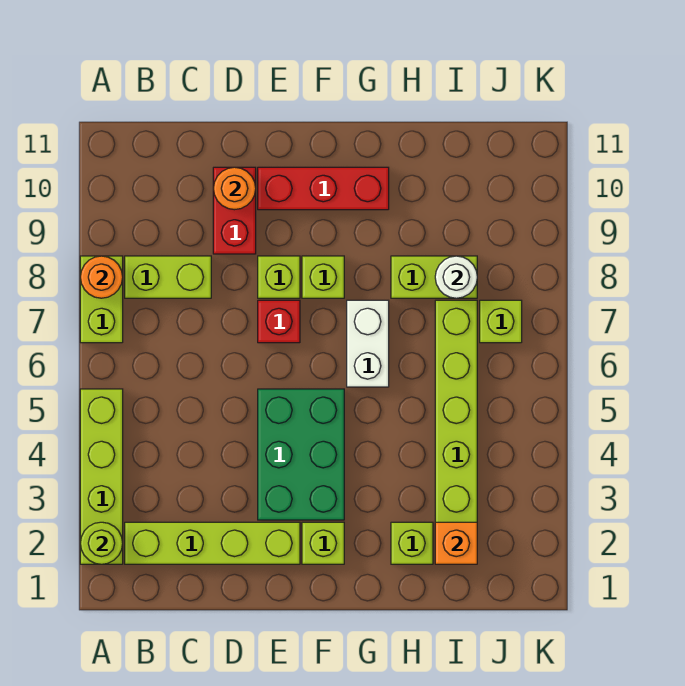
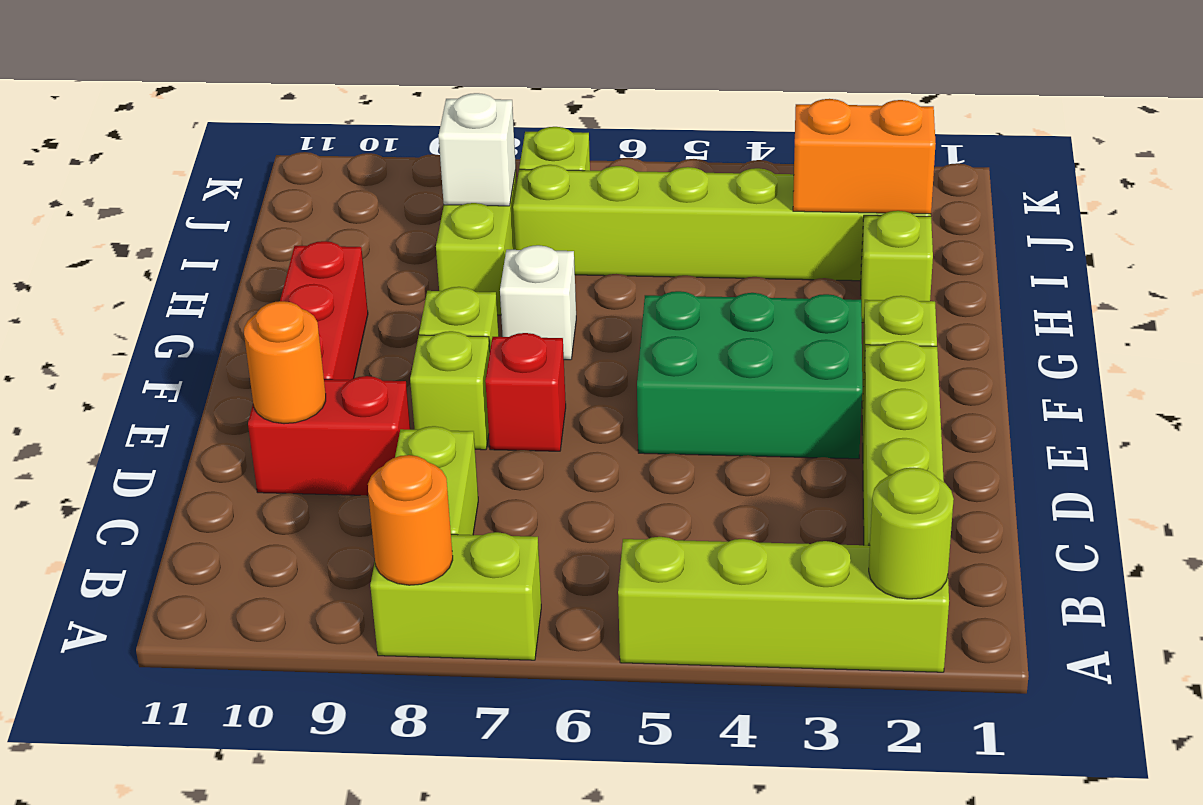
white brick G6:G7 level 1 -> white brick G7 level 1
orange brick I2 level 2 -> orange brick I2:I3 level 2
white round brick I8 level 2 -> white brick I8 level 2

